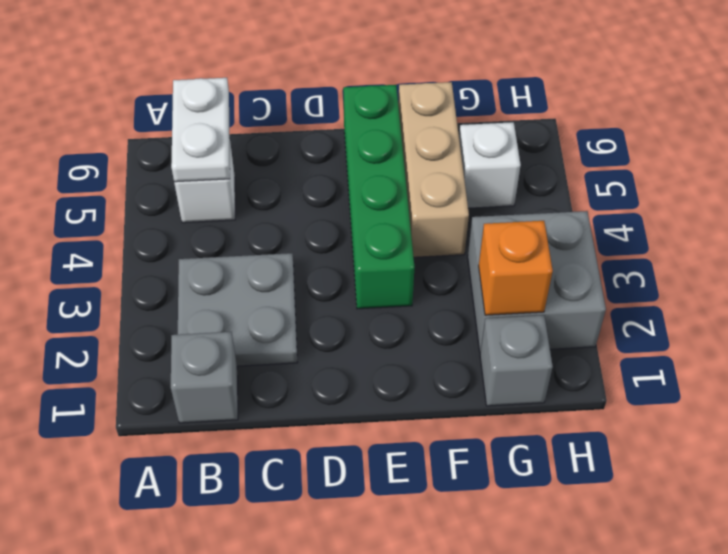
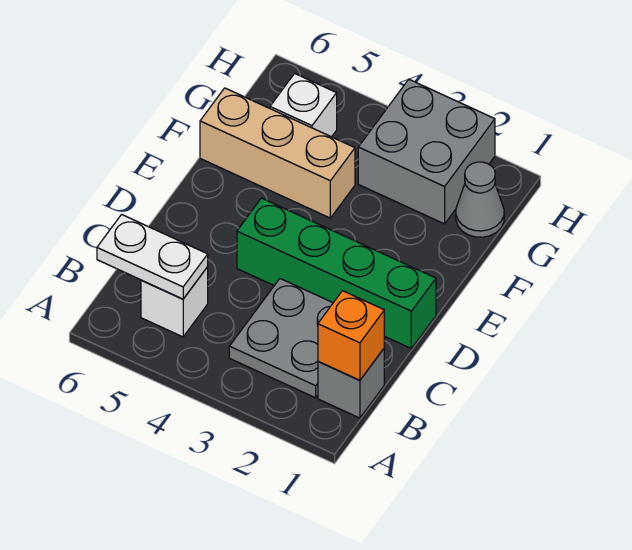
green brick E3:E6 level 1 -> green brick D1:D4 level 1
grey brick G1 level 1 -> grey cone G1 level 1
orange brick G2 level 2 -> orange brick B1 level 2

